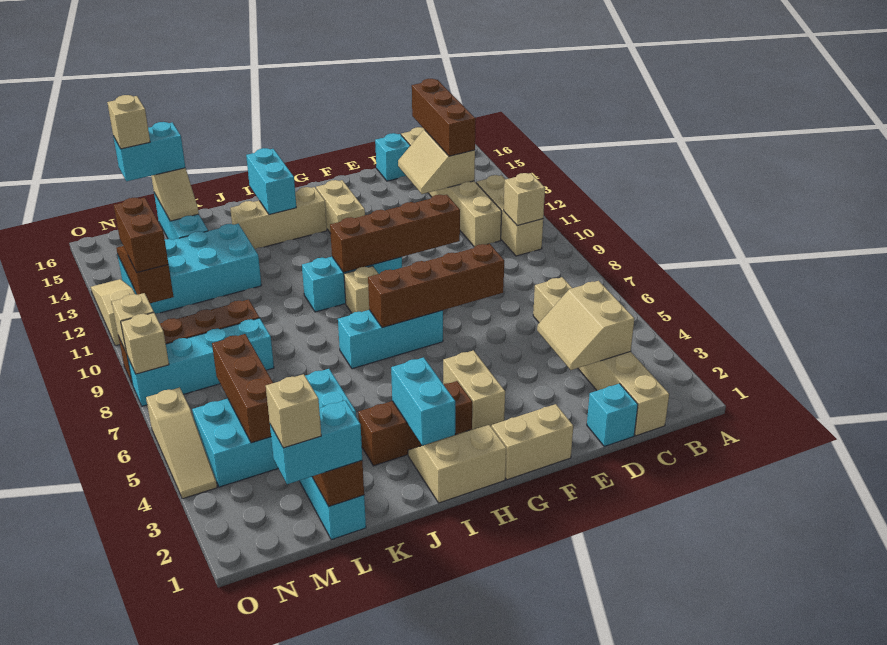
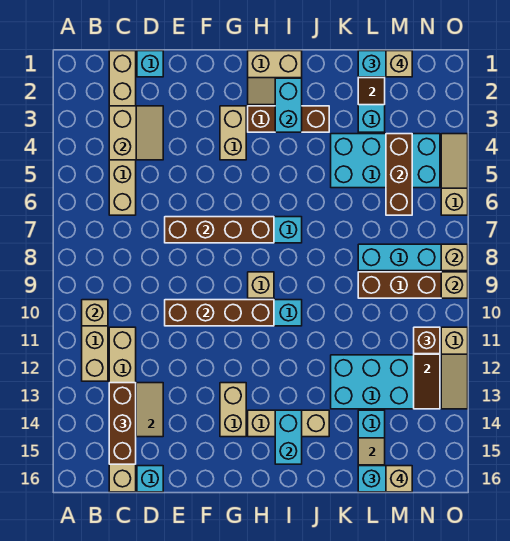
tan brick F1:G1 level 1 -> none
brown brick N11:N12 level 3 -> brown brick N11 level 3

